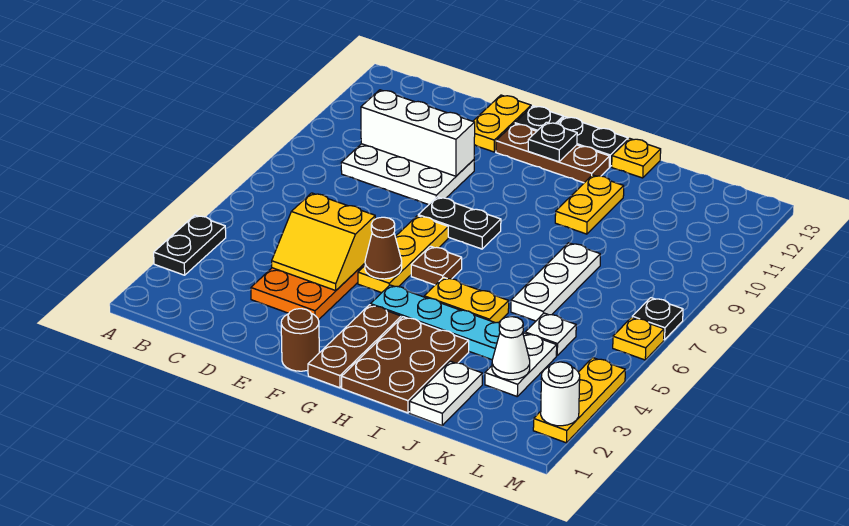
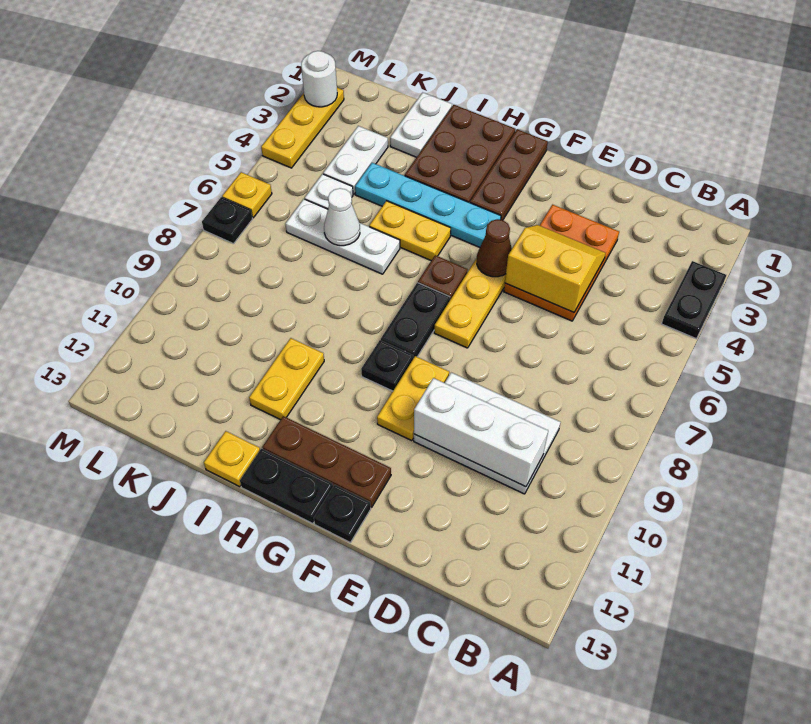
yellow plate E12:E13 level 1 -> yellow plate F9:F10 level 1
brown round brick F1 level 1 -> none
black plate F8:G8 level 1 -> black plate G7:G8 level 1
black plate G12 level 2 -> black plate G9 level 1
white plate J6:J8 level 1 -> white plate I6:K6 level 1
white cone K3 level 2 -> white cone J6 level 2

